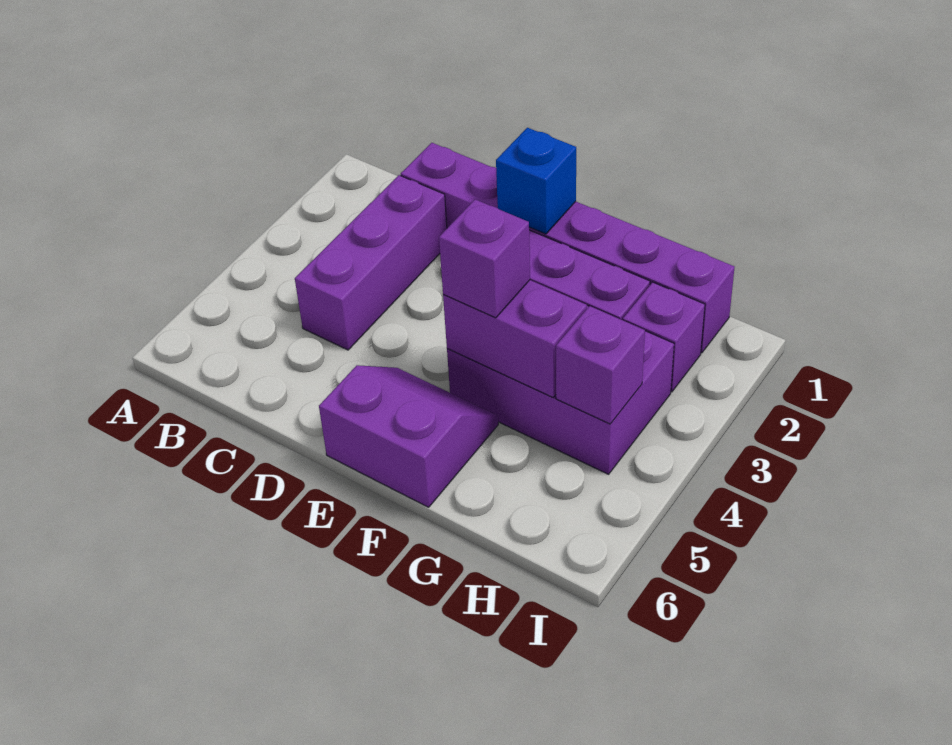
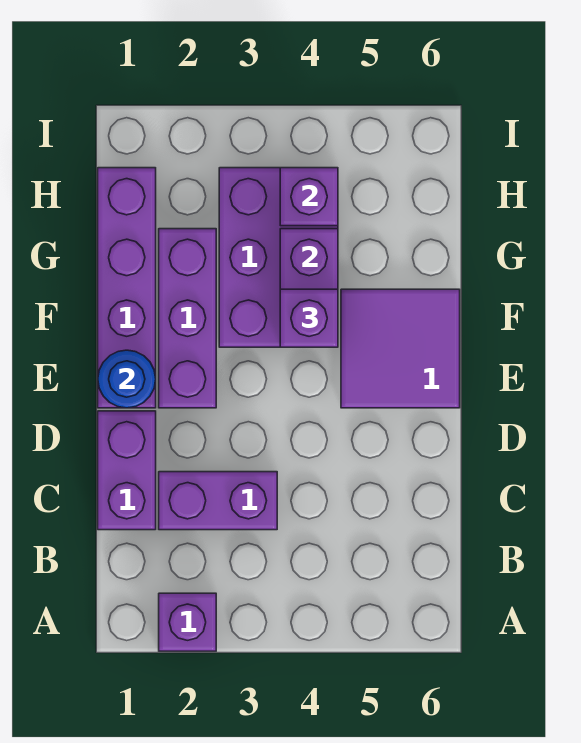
purple brick C2:C4 level 1 -> purple brick C2:C3 level 1
blue brick E1 level 2 -> blue round brick E1 level 2
purple slope E5:F6 level 1 top 6 -> purple tile E5:F6 level 1
purple brick H2 level 1 -> purple brick A2 level 1

